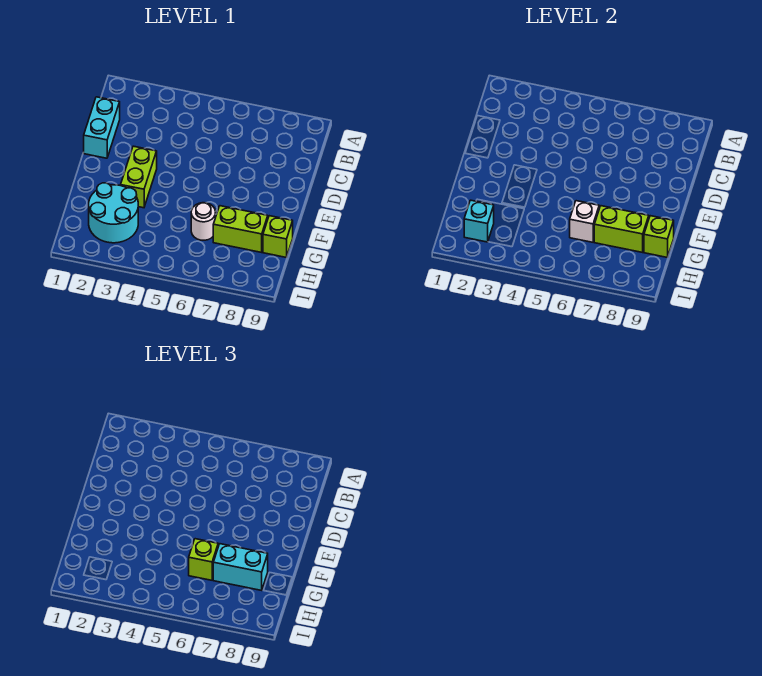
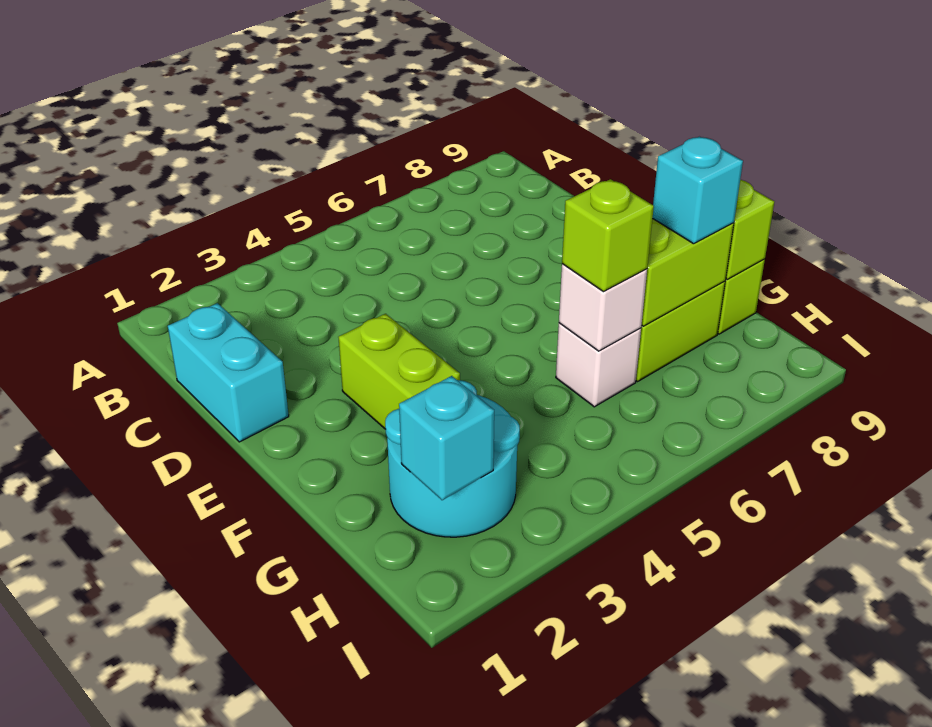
white round brick G6 level 1 -> white brick G6 level 1
cyan brick G7:G8 level 3 -> cyan brick G8 level 3

